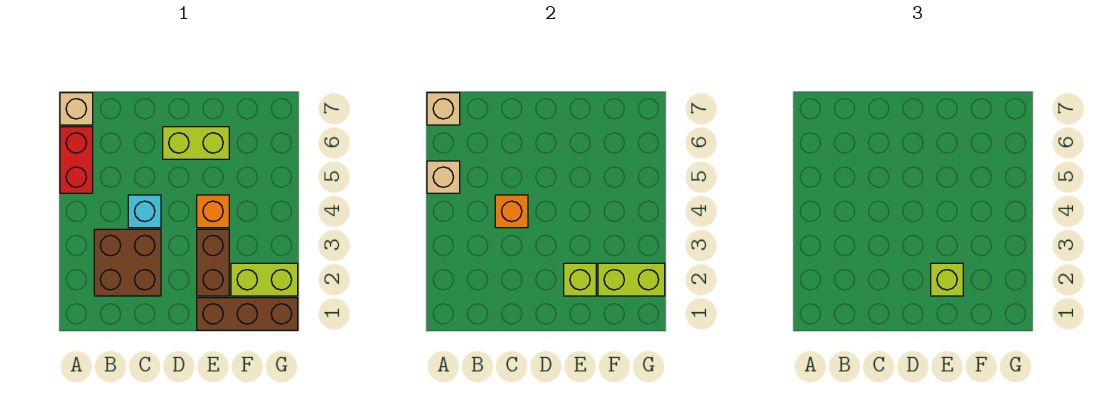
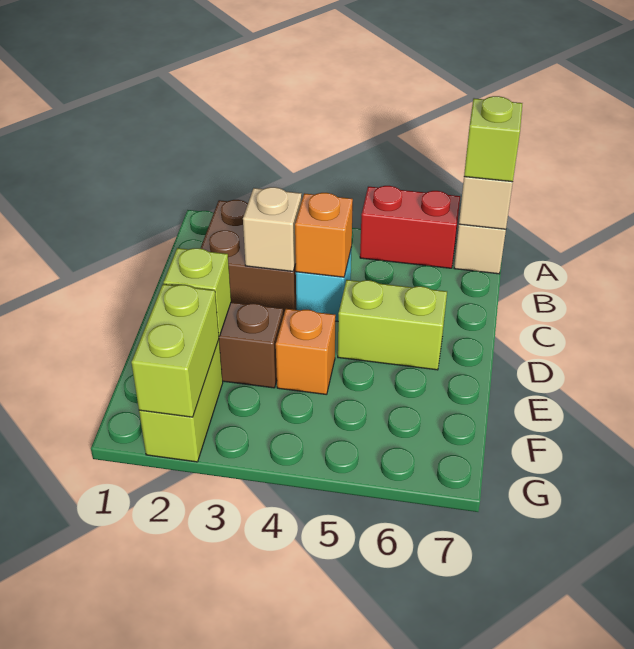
tan brick A5 level 2 -> tan brick C3 level 2
lime brick D6:E6 level 1 -> lime brick D5:D6 level 1
brown brick E1:G1 level 1 -> none
lime brick E2 level 3 -> lime brick A7 level 3

